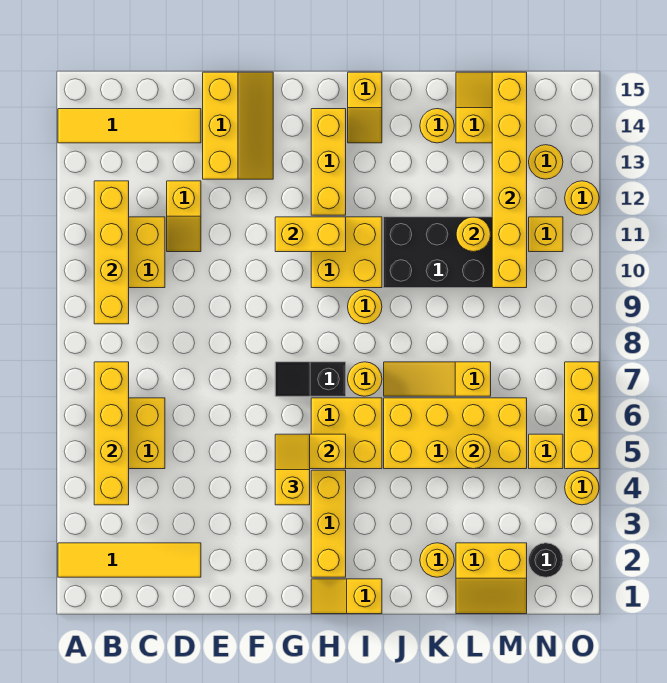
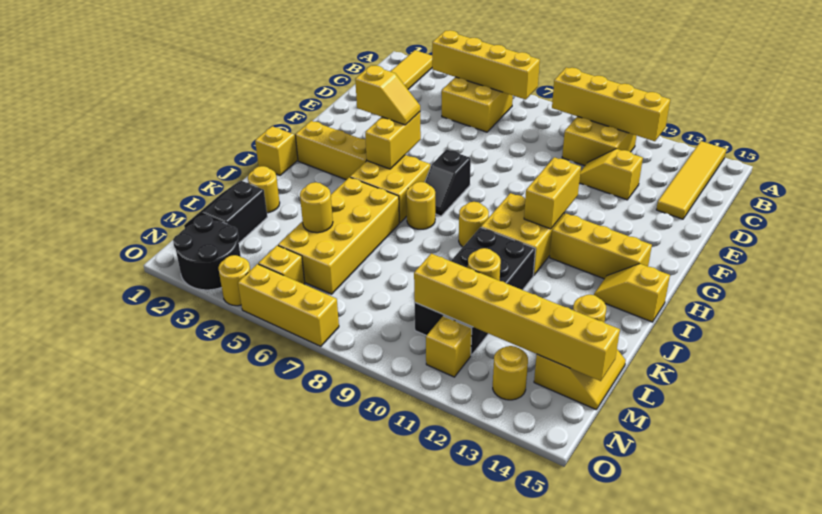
yellow slope E13:F15 level 1 top E -> none
black slope G7:H7 level 1 top H -> black slope G7:H7 level 1 top G
yellow slope J7:L7 level 1 top L -> none
yellow slope L1:M2 level 1 top 2 -> black slope L1:M2 level 1 top 2
black round brick N2 level 1 -> black round brick N2:O3 level 1
yellow round brick O12 level 1 -> none

